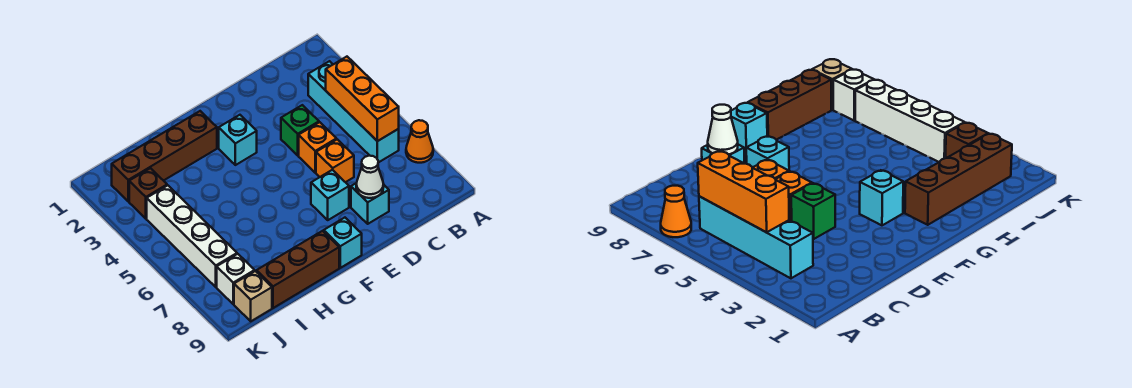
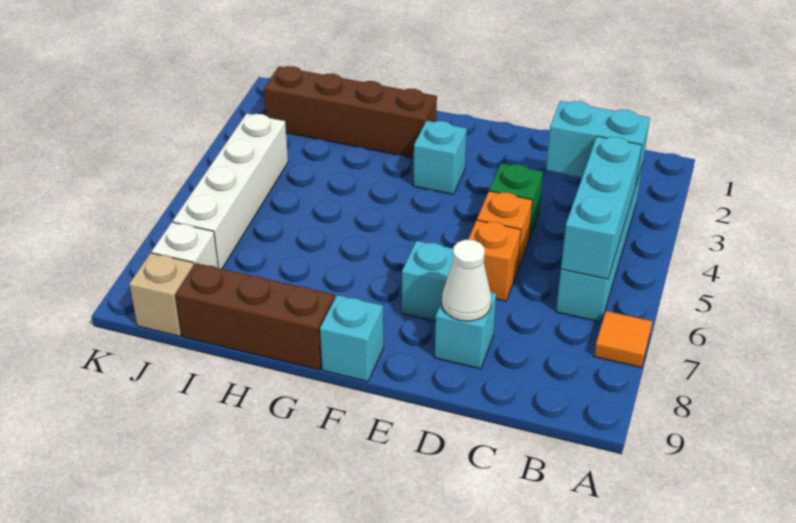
orange cone A7 level 1 -> orange tile A7 level 1
none -> cyan brick B3:C3 level 2
orange brick B4:B6 level 2 -> cyan brick B4:B6 level 2
brown brick J3 level 1 -> none

